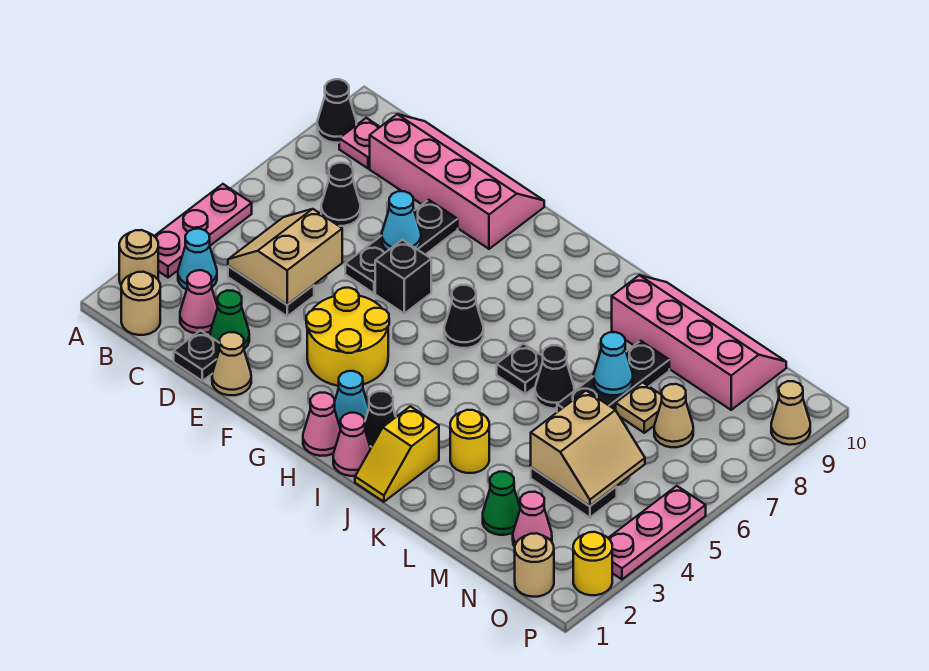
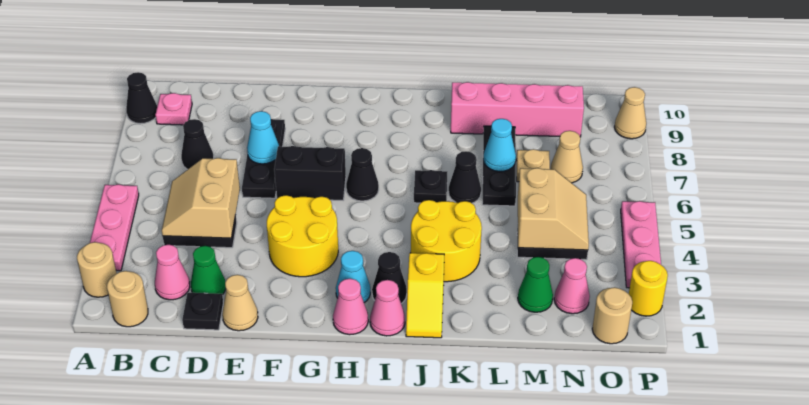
cyan cone B3 level 1 -> none
pink slope C9:F10 level 1 top 9 -> none
black brick F6 level 1 -> black brick F6:G6 level 1
yellow round brick K3 level 1 -> yellow round brick J3:K4 level 1

